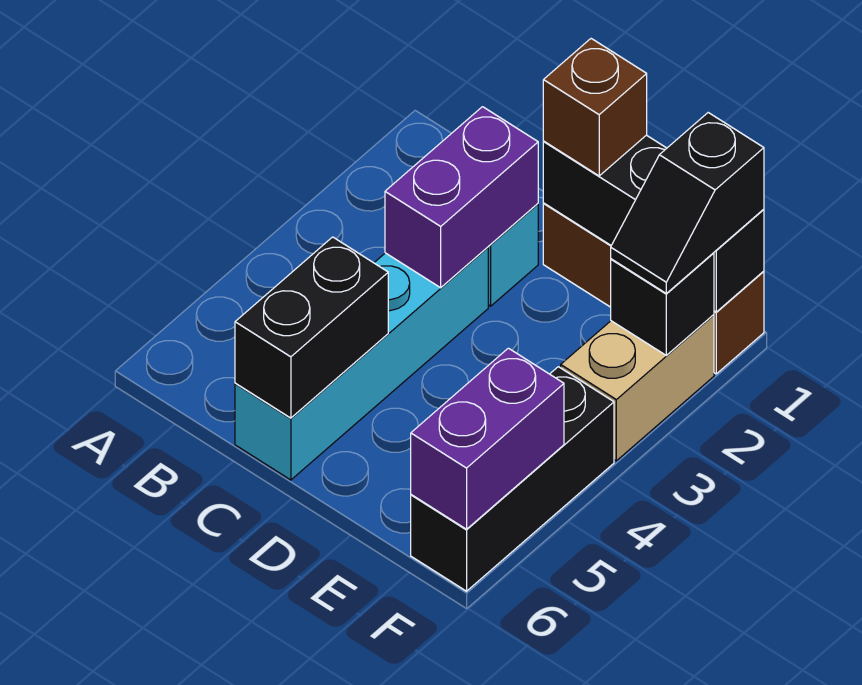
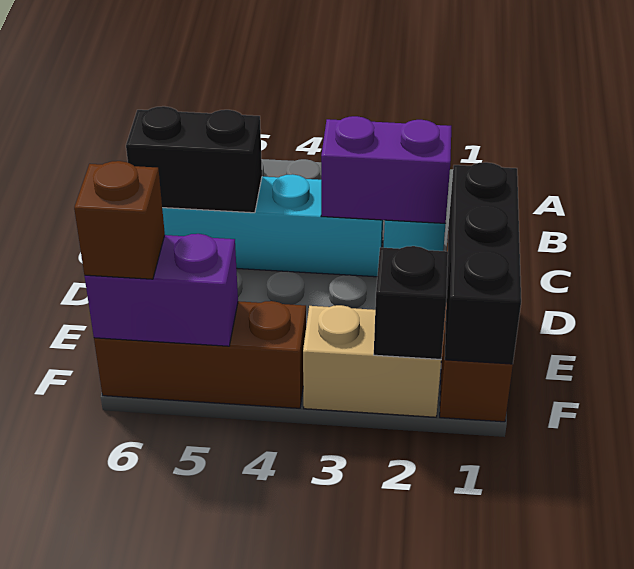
brown brick D1 level 3 -> brown brick F6 level 3
black slope F1:F2 level 3 top 1 -> none
black brick F4:F6 level 1 -> brown brick F4:F6 level 1

